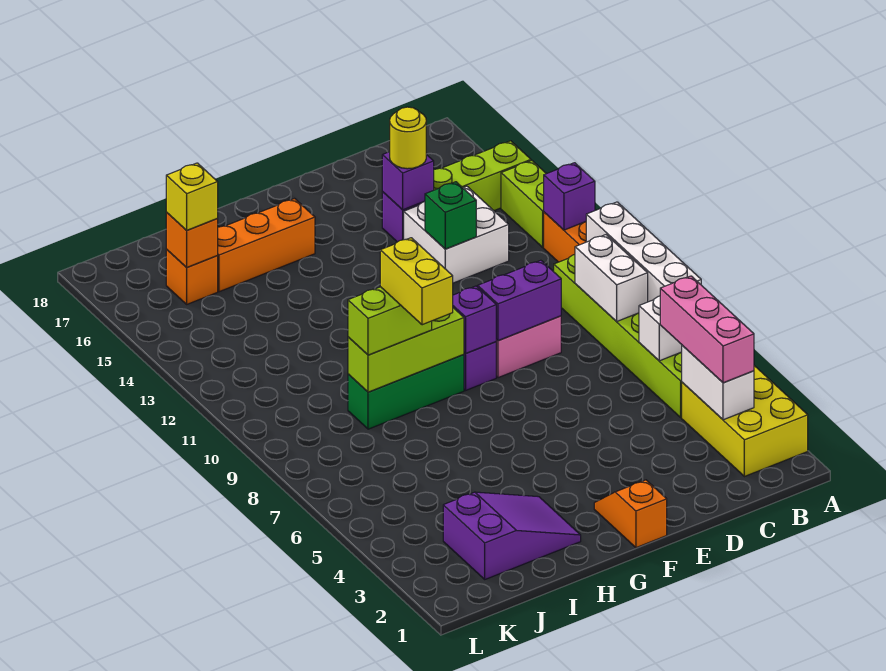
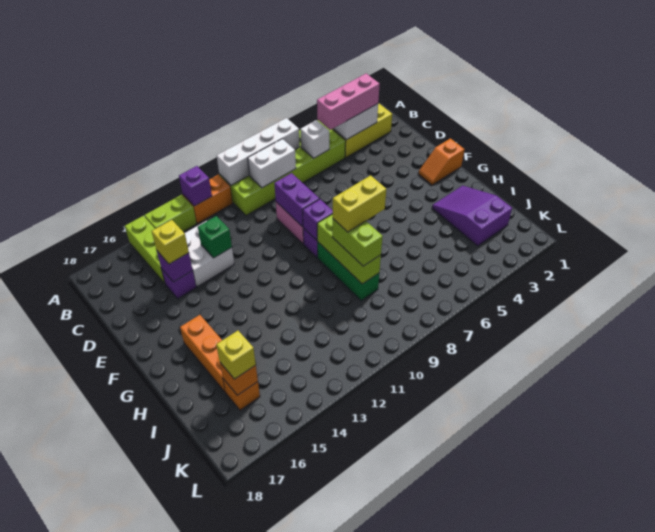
yellow round brick D15 level 3 -> yellow brick D15 level 3

